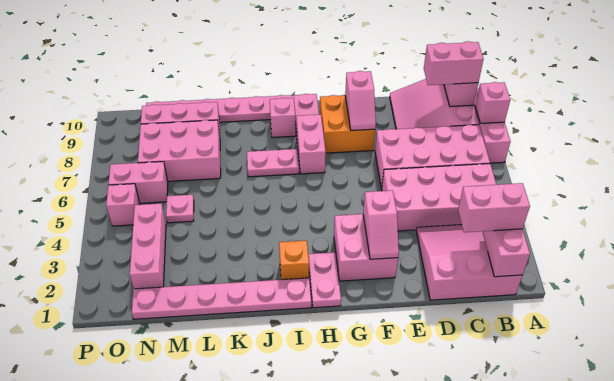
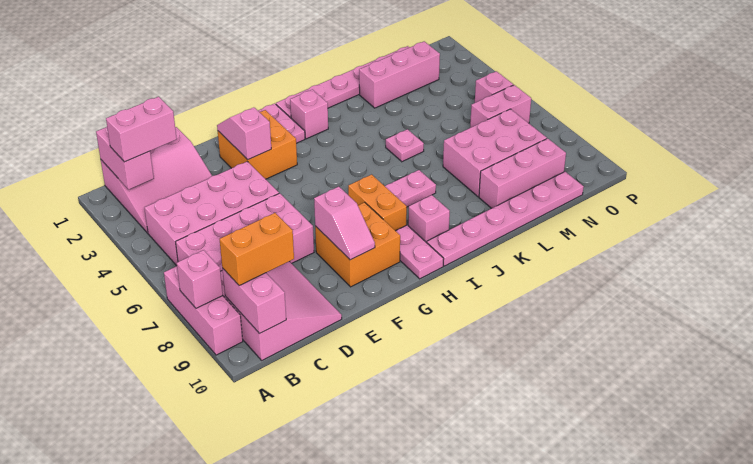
pink brick B9:C9 level 3 -> orange brick B9:C9 level 3
pink brick F2:G3 level 1 -> orange brick F2:G3 level 1
pink slope F8:F9 level 2 top 9 -> pink slope F8:F9 level 2 top 8
pink brick H7:H8 level 1 -> orange brick H7:H8 level 1
orange brick I2 level 1 -> pink brick I2 level 1
pink plate M5 level 1 -> pink plate K5 level 1
pink brick N2:N4 level 1 -> pink brick L2:N2 level 1

